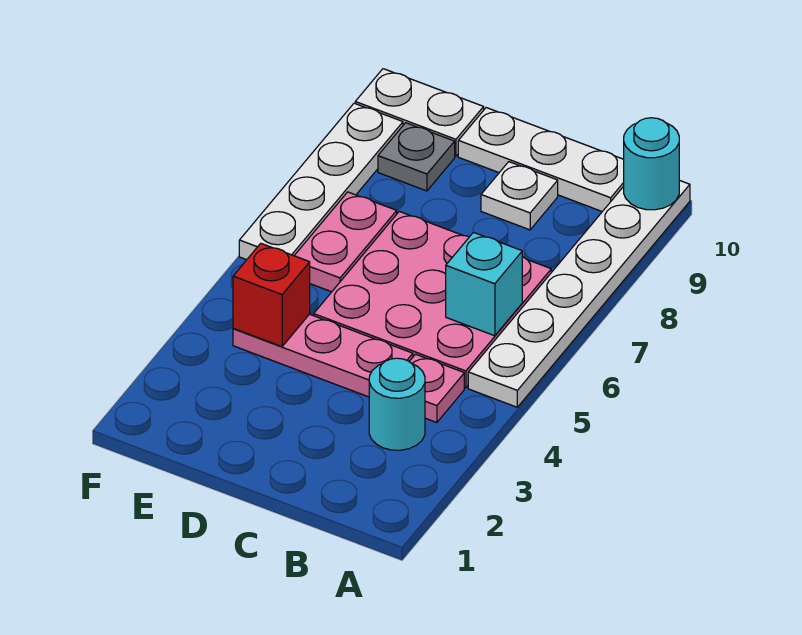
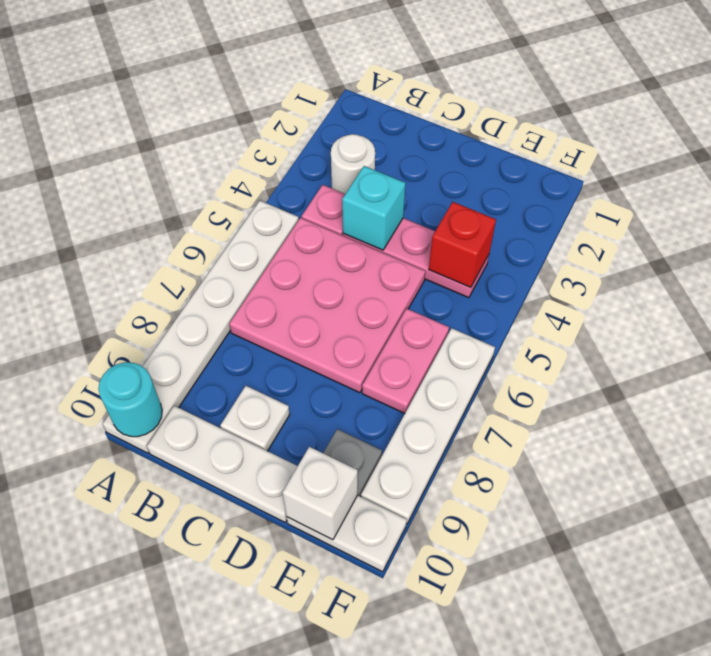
cyan round brick B3 level 1 -> white round brick B3 level 1
cyan brick B6 level 2 -> cyan brick C4 level 2
none -> white brick E10 level 2

